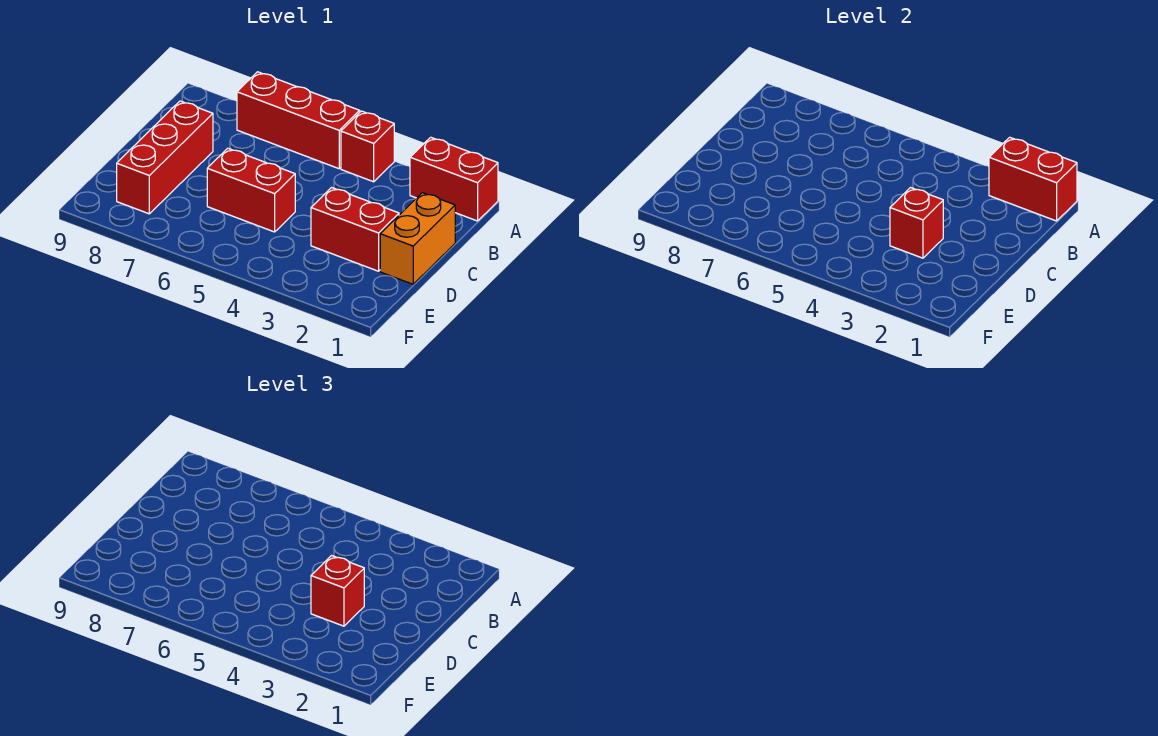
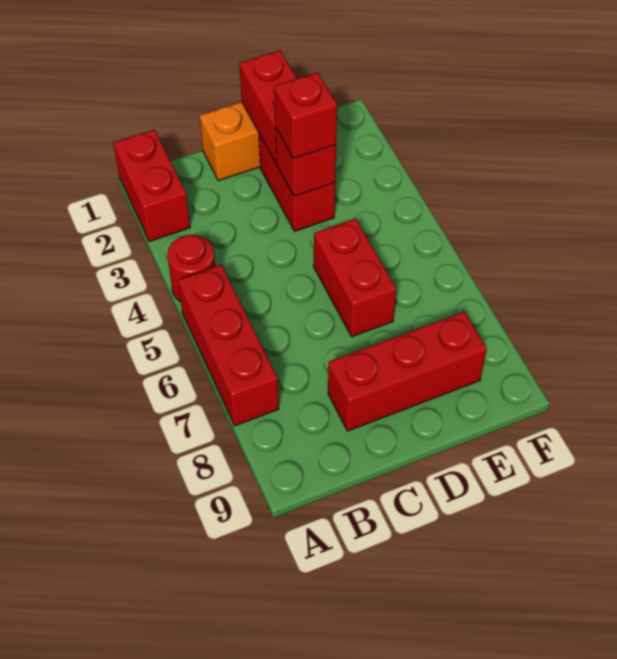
red brick A1:A2 level 2 -> red brick D1:D2 level 2
red brick A4 level 1 -> red round brick A4 level 1

